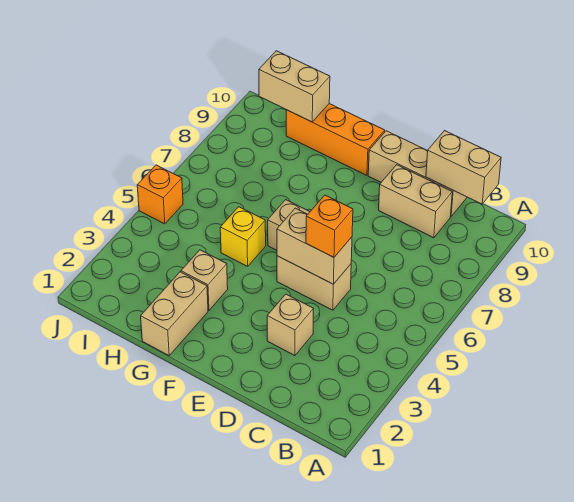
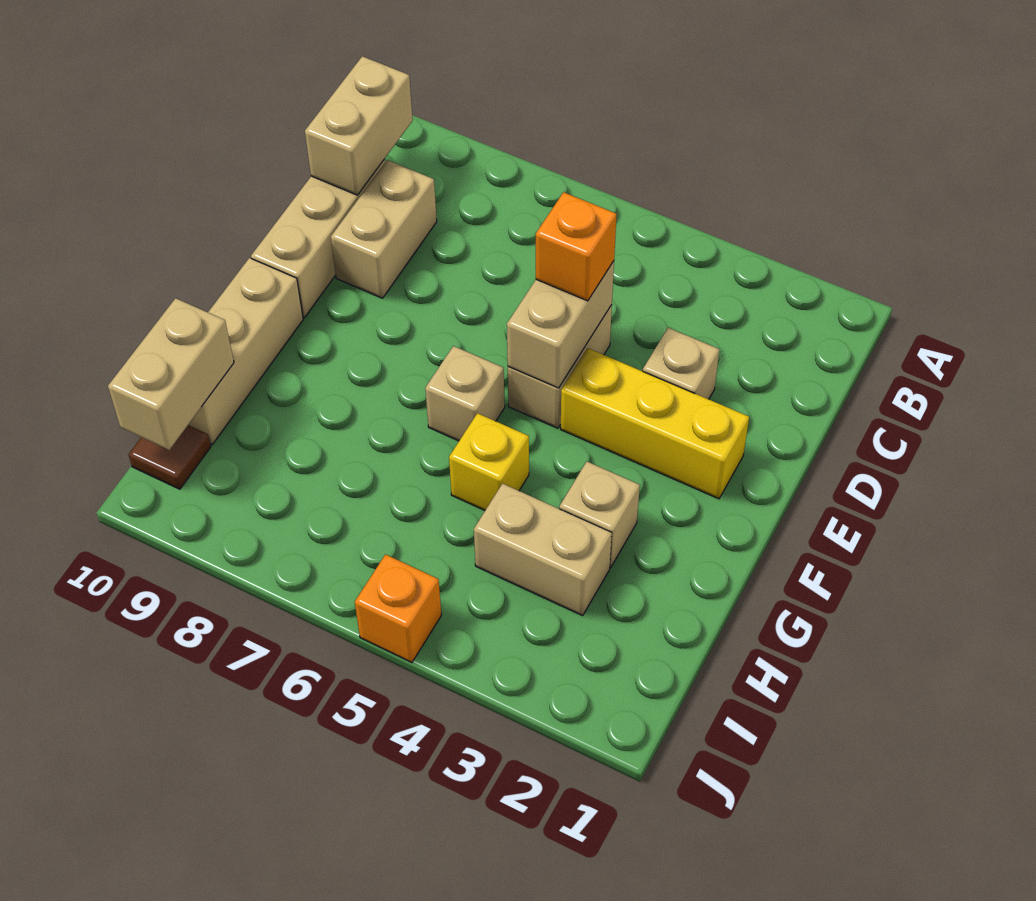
none -> yellow brick E2:E4 level 1
orange brick F10:H10 level 1 -> tan brick F10:H10 level 1
tan brick G1:G2 level 1 -> tan brick H3:H4 level 1
none -> brown tile I10 level 1

